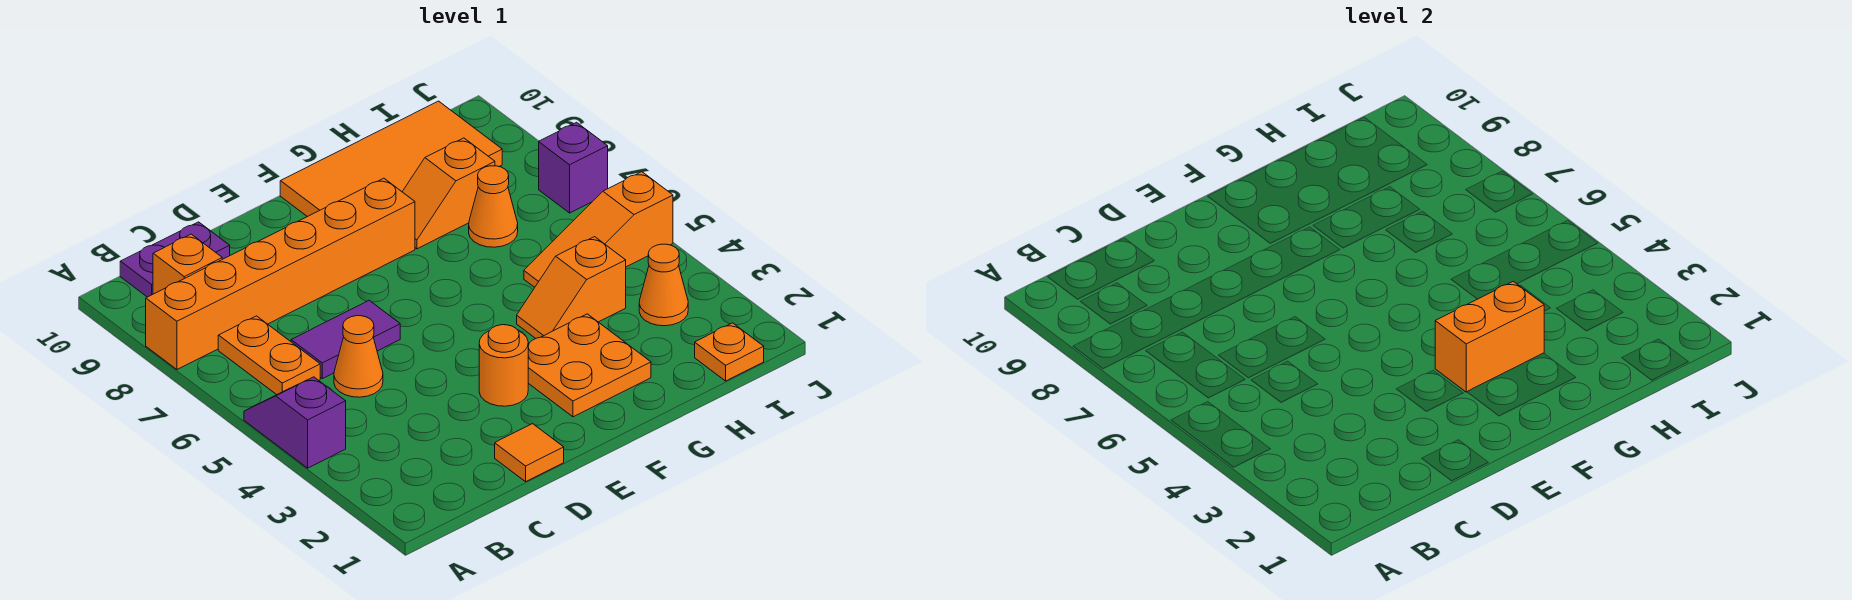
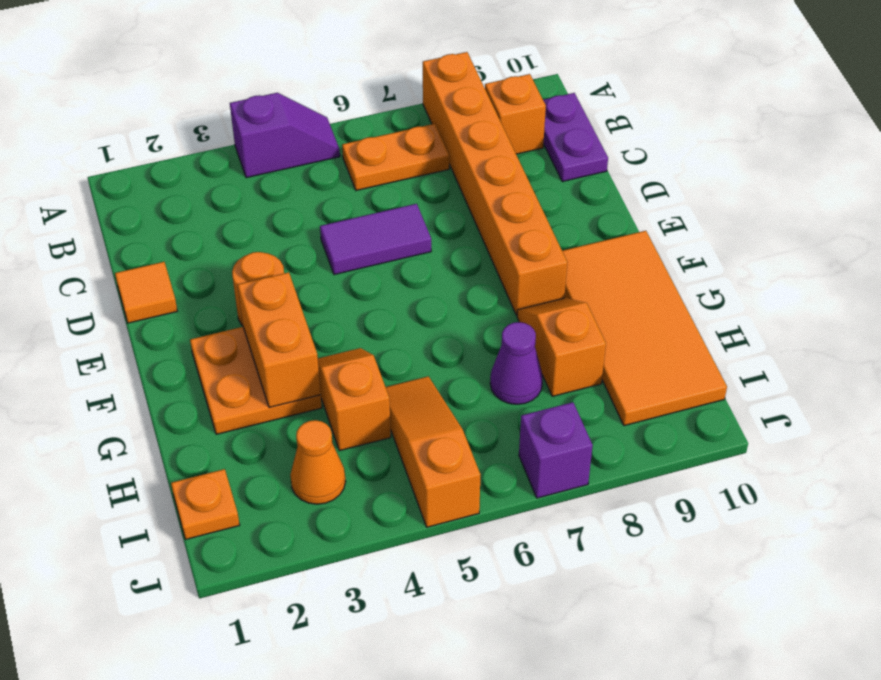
orange cone C5 level 1 -> none
purple tile C6:D6 level 1 -> purple tile D5:D6 level 1
orange cone H7 level 1 -> purple cone H7 level 1

